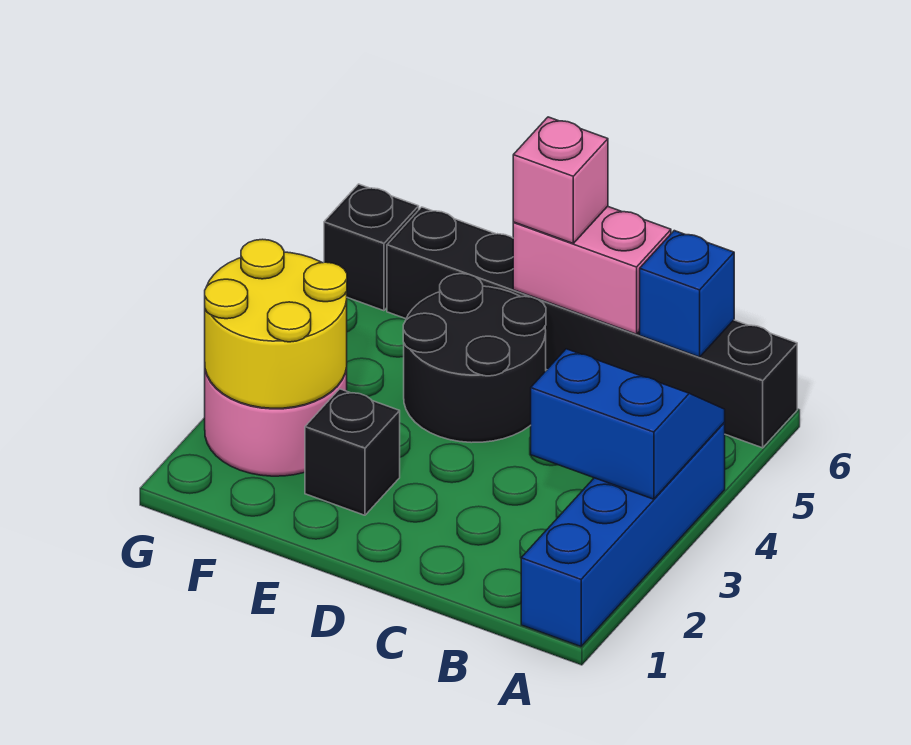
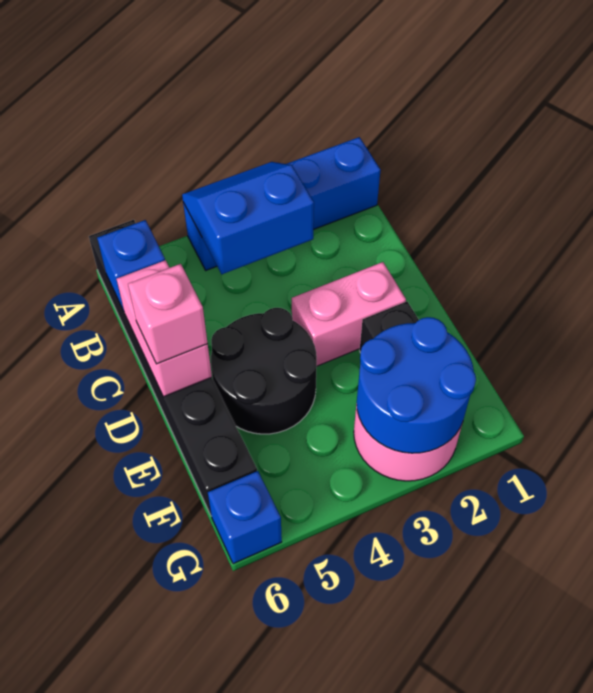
blue slope A3:B4 level 2 top 3 -> blue slope A3:B4 level 2 top B
none -> pink brick D2:D3 level 1
yellow round brick F2:G3 level 2 -> blue round brick F2:G3 level 2
black brick G6 level 1 -> blue brick G6 level 1

